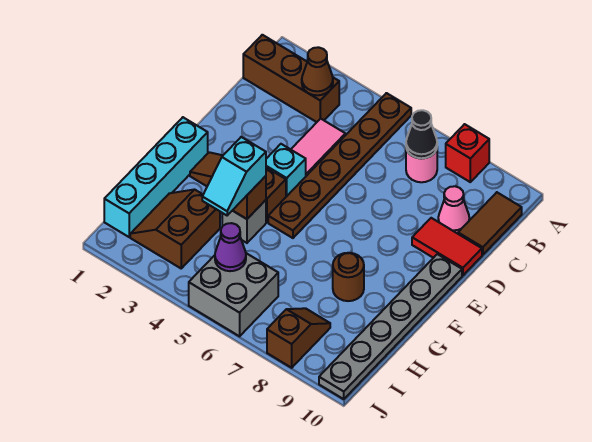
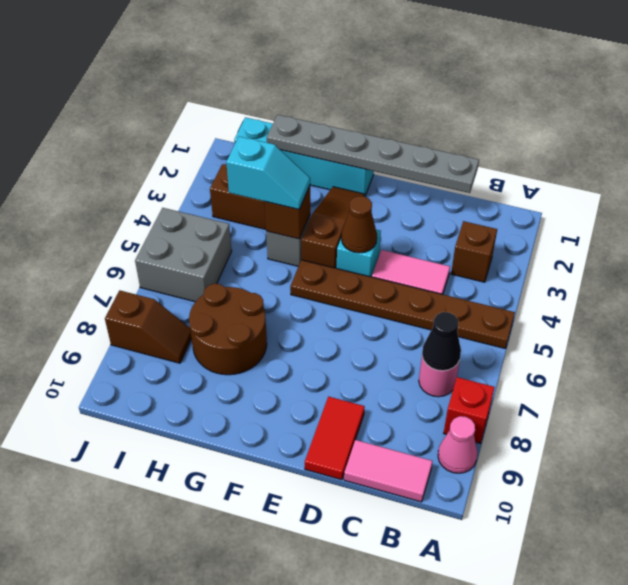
brown brick B1:B3 level 1 -> brown brick B3 level 1
brown cone B3 level 2 -> brown cone E4 level 2
brown tile B10:C10 level 1 -> pink tile B10:C10 level 1
pink cone C9 level 1 -> pink cone A9 level 1
grey plate E10:J10 level 1 -> grey plate C1:H1 level 2
cyan slope G4:H4 level 3 top G -> cyan slope G4:H4 level 3 top H
brown round brick G8 level 1 -> brown round brick G7:H8 level 1
purple cone I5 level 2 -> none

